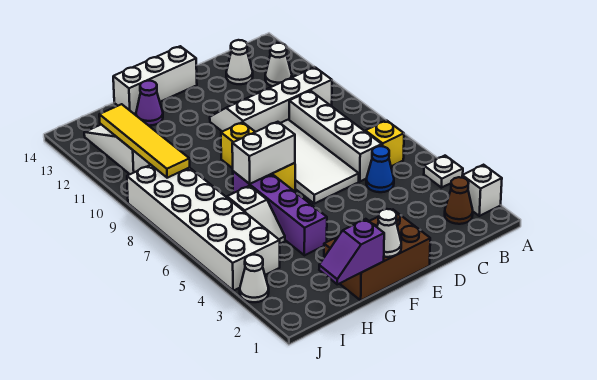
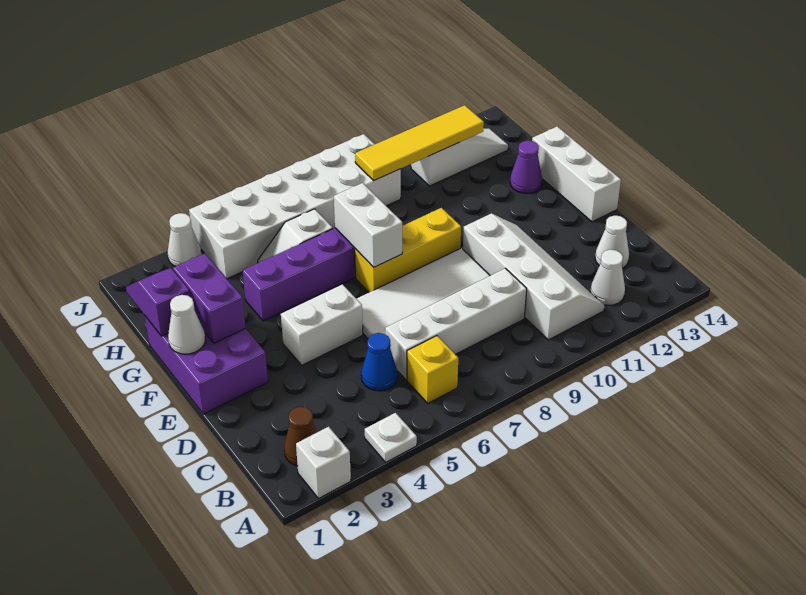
brown brick E1:G2 level 1 -> purple brick E1:G2 level 1
none -> white brick E4:E5 level 1
none -> purple brick F2:G2 level 2

